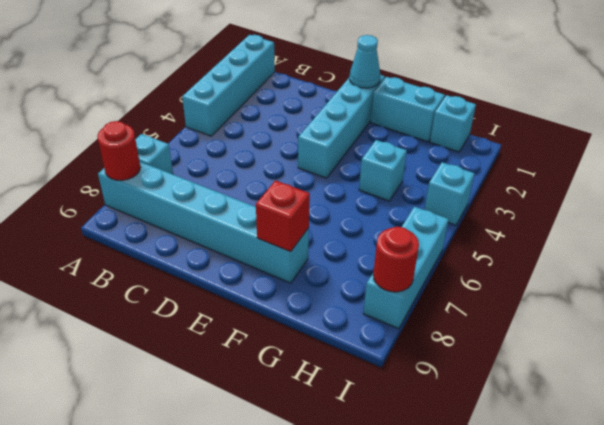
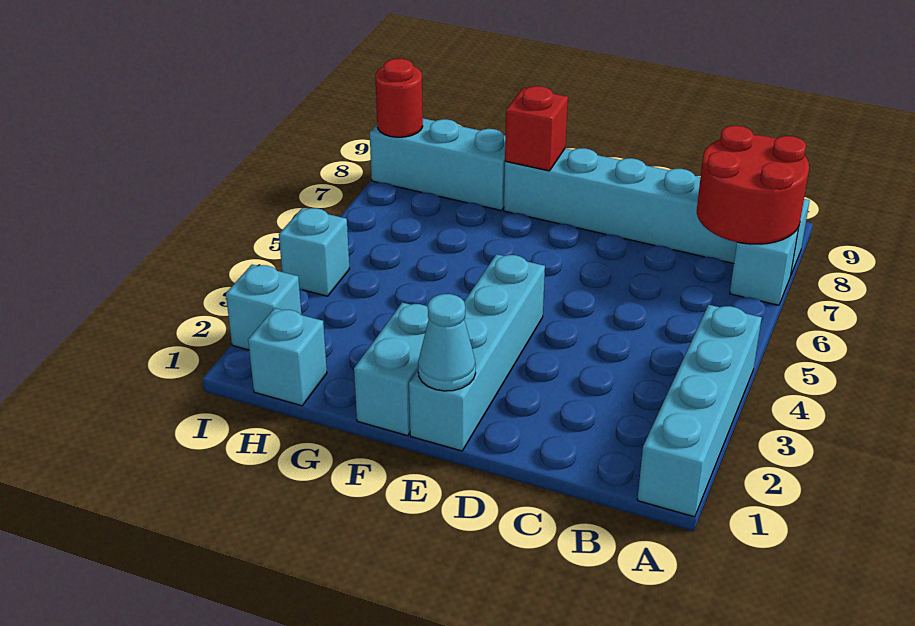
red round brick A8 level 2 -> red round brick A7:B8 level 2
cyan brick F1:G1 level 1 -> cyan brick F1:F2 level 1
cyan brick G4 level 1 -> cyan brick I2 level 1
cyan brick I6:I8 level 1 -> cyan brick G8:I8 level 1

